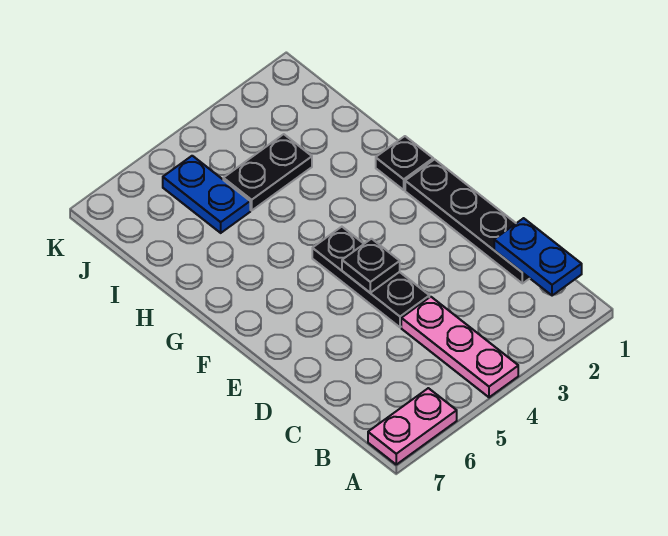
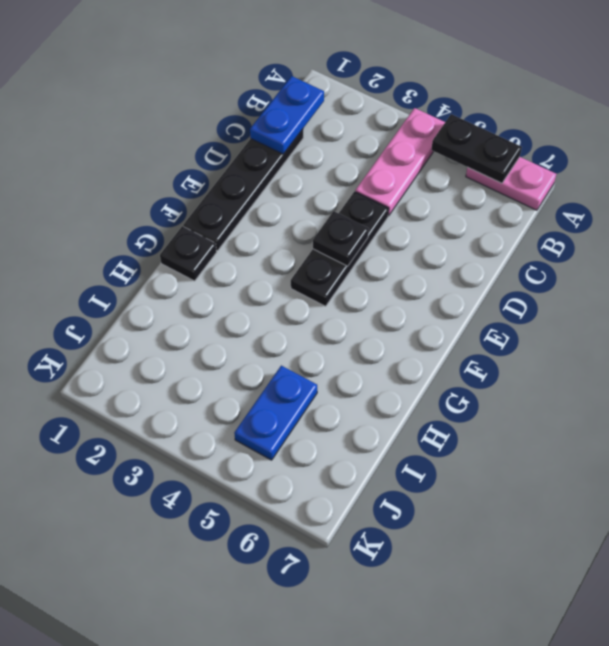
black plate I3:I4 level 1 -> black plate A5:A6 level 2

